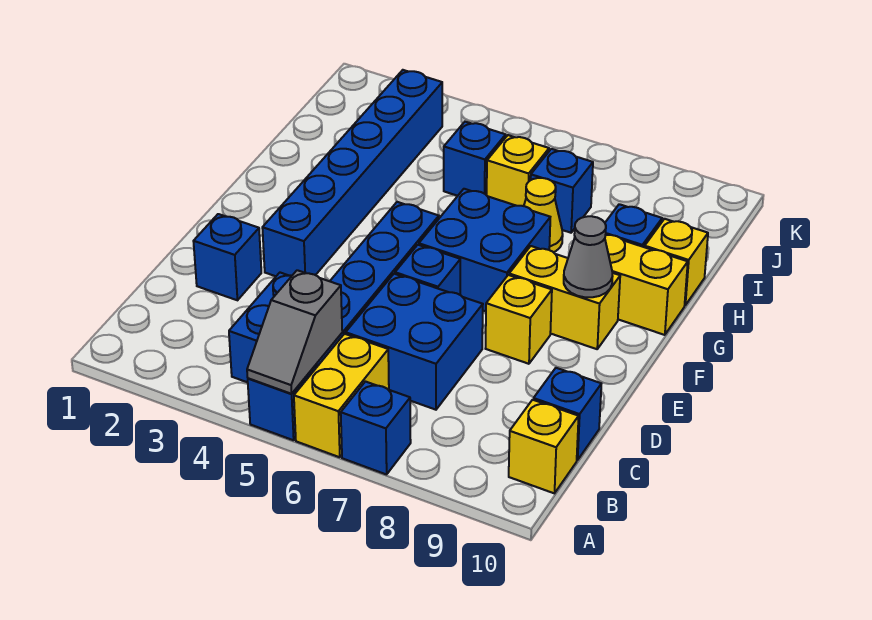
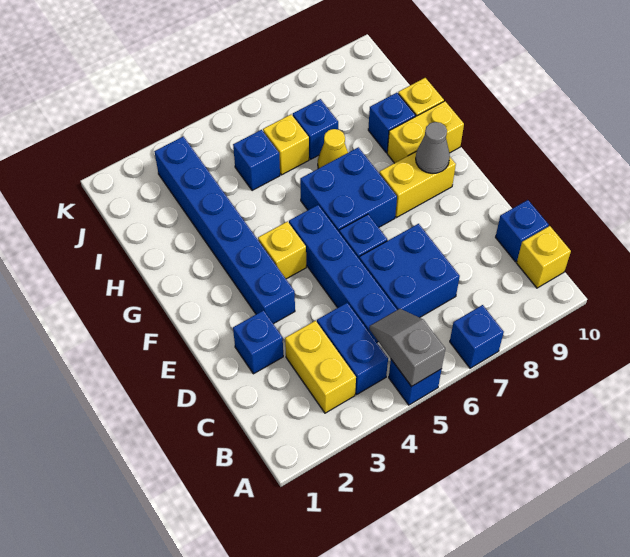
grey slope A5:B5 level 2 top B -> grey slope A5:B5 level 2 top A
yellow brick A6:B6 level 1 -> yellow brick B3:C3 level 1
yellow brick E8 level 1 -> yellow brick F4 level 1

